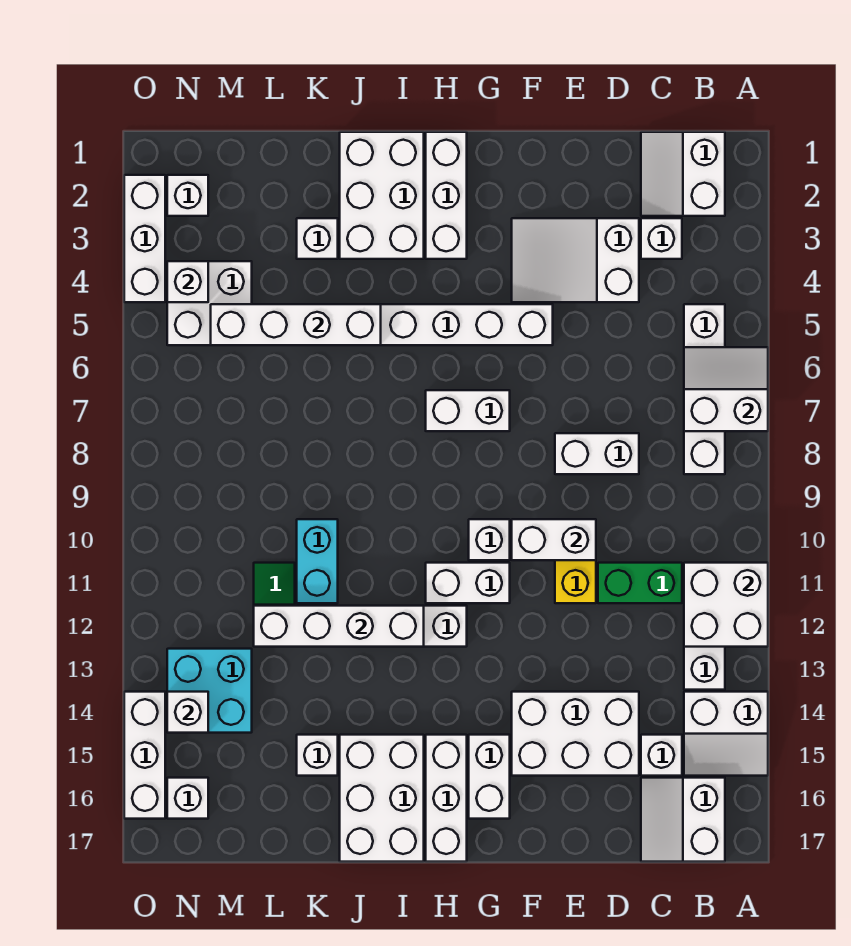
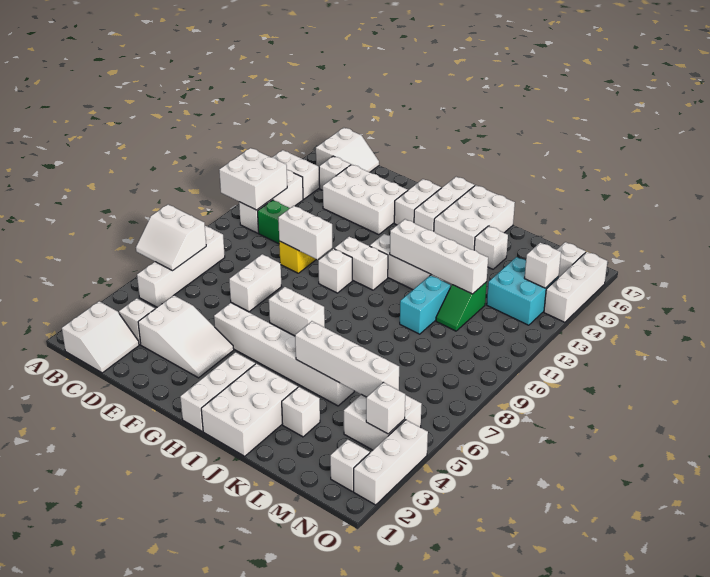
white brick D8:E8 level 1 -> white brick E7:E8 level 1

